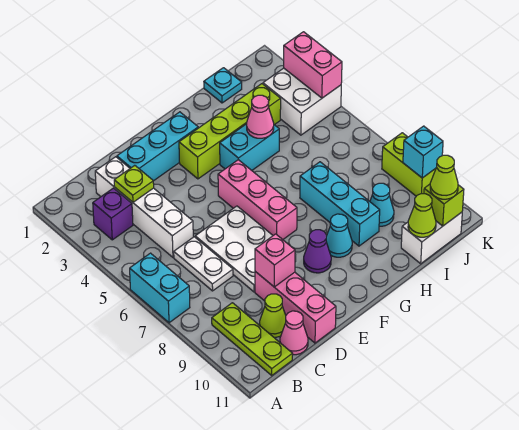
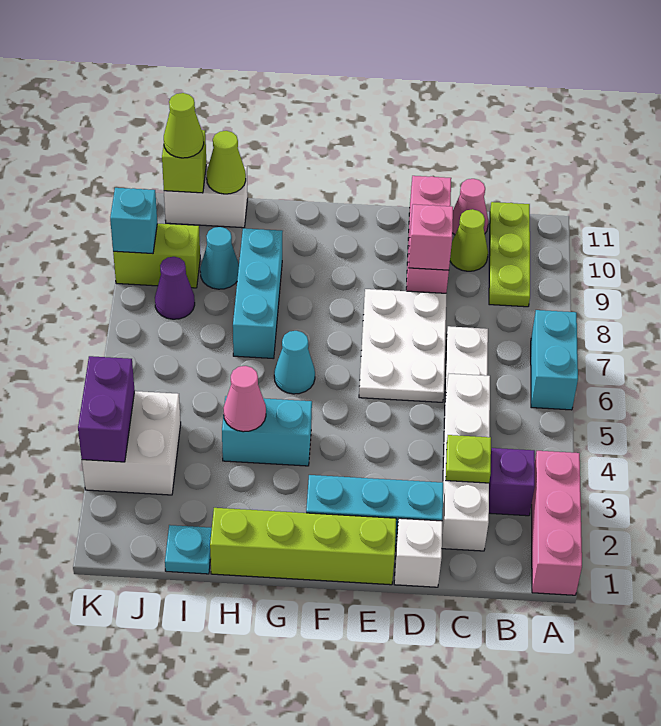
none -> white brick D1 level 1
lime brick F3:I3 level 1 -> lime brick E1:H1 level 1
pink brick F5:F7 level 1 -> pink brick A1:A3 level 1
purple cone F9 level 1 -> purple cone J8 level 1
cyan cone G9 level 1 -> cyan cone G6 level 1
pink brick K3:K4 level 2 -> purple brick K3:K4 level 2
lime brick K8:K9 level 1 -> lime brick J9:K9 level 1

